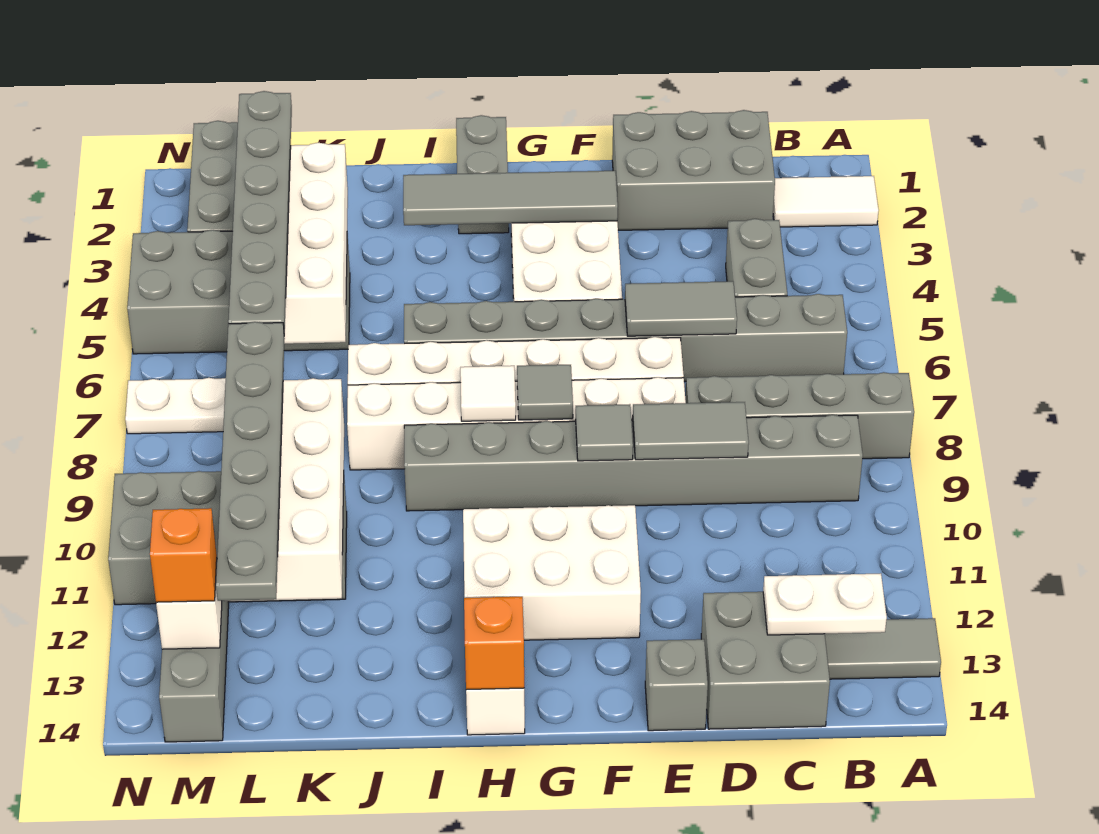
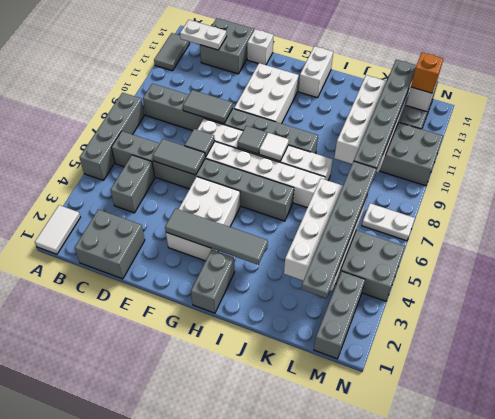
white tile A2:B2 level 1 -> white tile A1:A2 level 1
grey brick A8:D8 level 1 -> grey brick A5:A8 level 1
grey tile A13:B13 level 1 -> grey tile A12:A13 level 1
grey brick C1:E2 level 1 -> grey brick C1:D2 level 1
grey brick E14 level 1 -> white brick E14 level 1
grey tile F9 level 2 -> grey tile E7 level 2
white brick F11:H12 level 1 -> white brick F10:G12 level 1
orange brick H14 level 2 -> none

